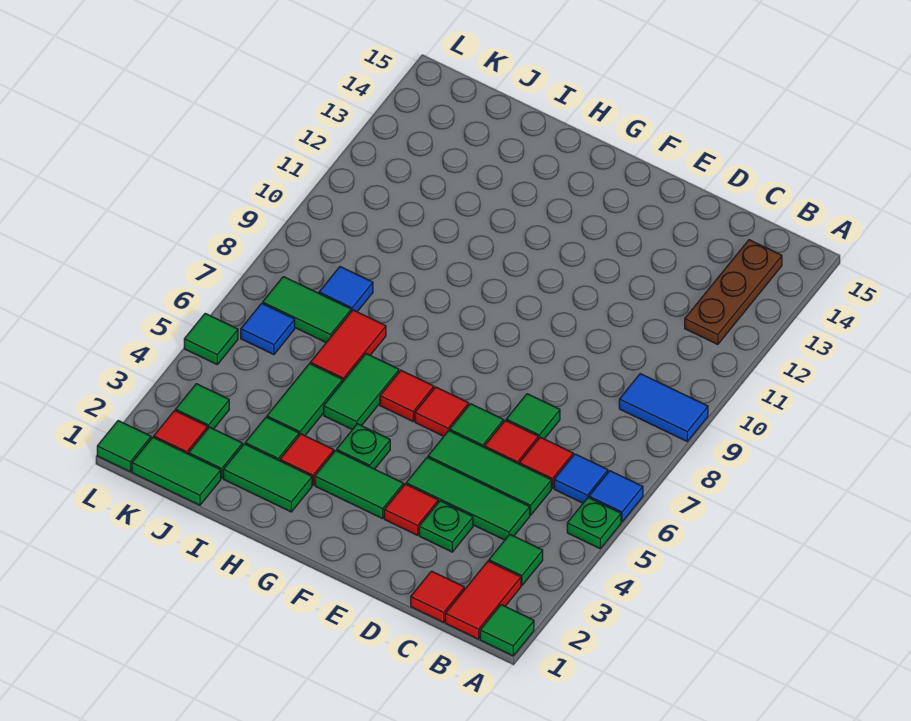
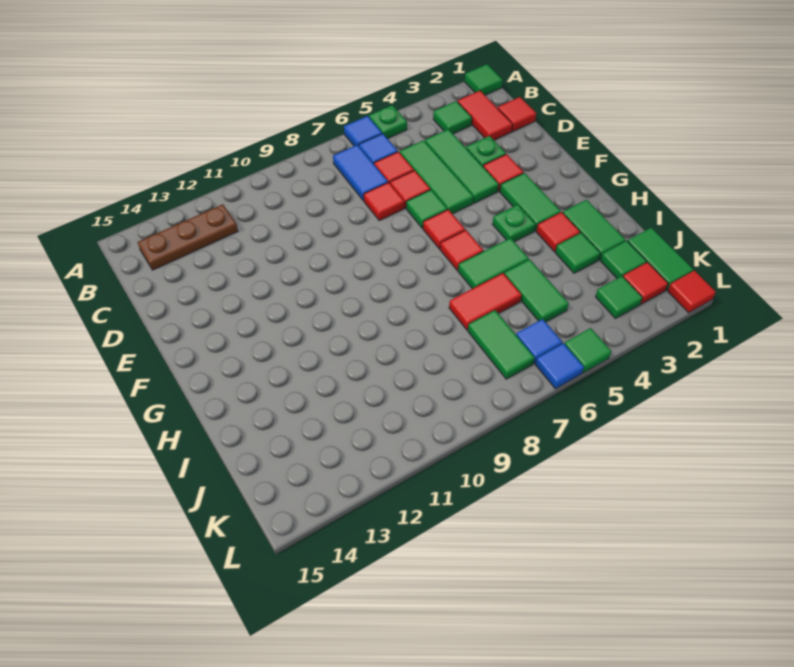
blue tile A9:B9 level 1 -> blue tile B7:C7 level 1
red tile B1:B2 level 1 -> red tile B2:C2 level 1
green tile D7 level 1 -> red tile D7 level 1
green tile I4:I5 level 1 -> green tile I5:J5 level 1
blue tile J8 level 1 -> blue tile L6 level 1
green tile L1 level 1 -> red tile L1 level 1

